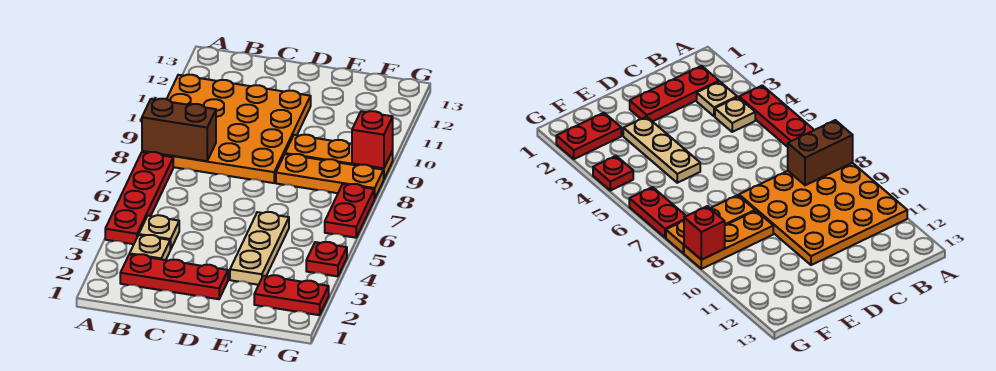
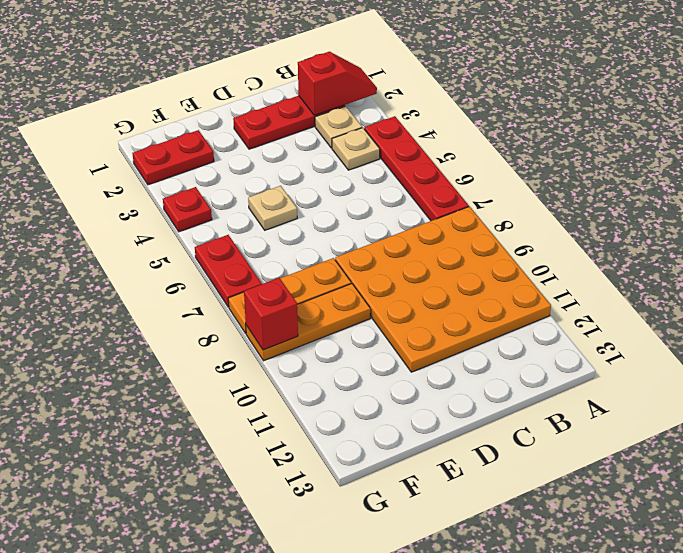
none -> red slope A2:B2 level 2 top B
brown brick A8:B8 level 2 -> none
tan plate E3:E5 level 1 -> tan plate E5 level 1

